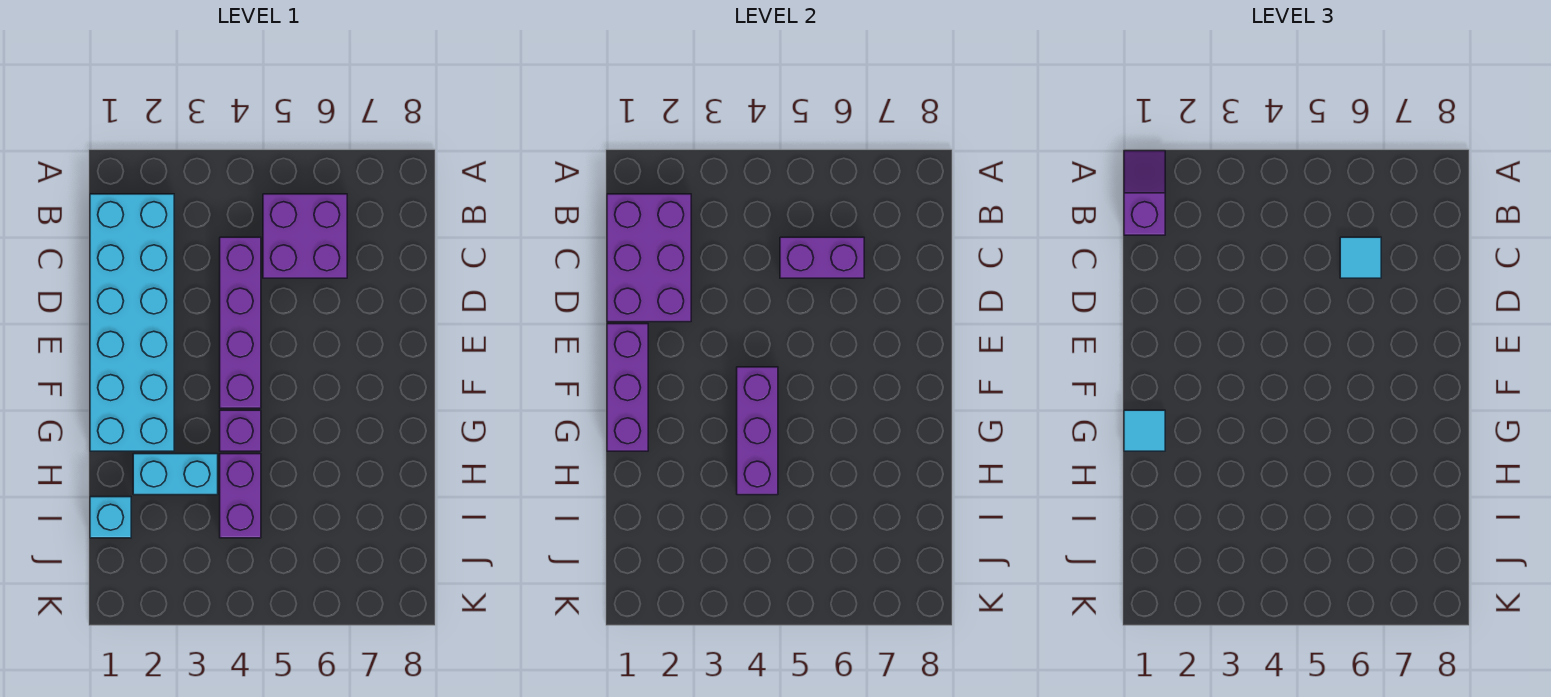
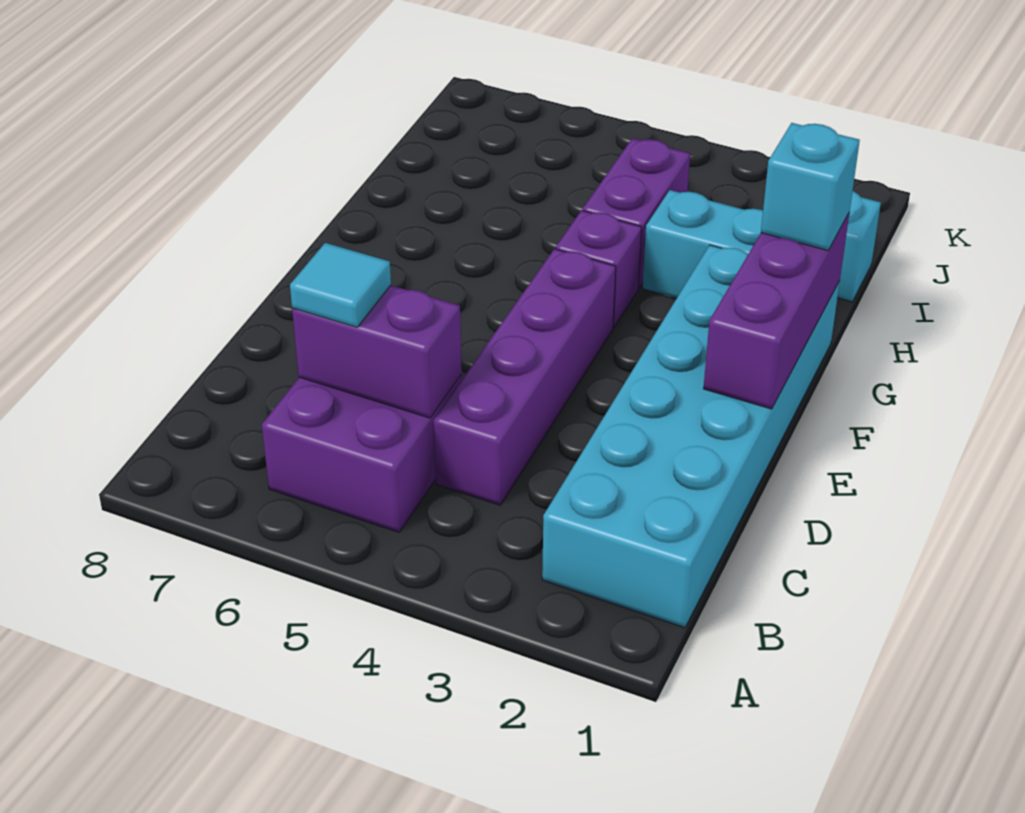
purple slope A1:B1 level 3 top B -> none
purple brick B1:D2 level 2 -> none
purple brick F4:H4 level 2 -> none
cyan tile G1 level 3 -> cyan brick G1 level 3

